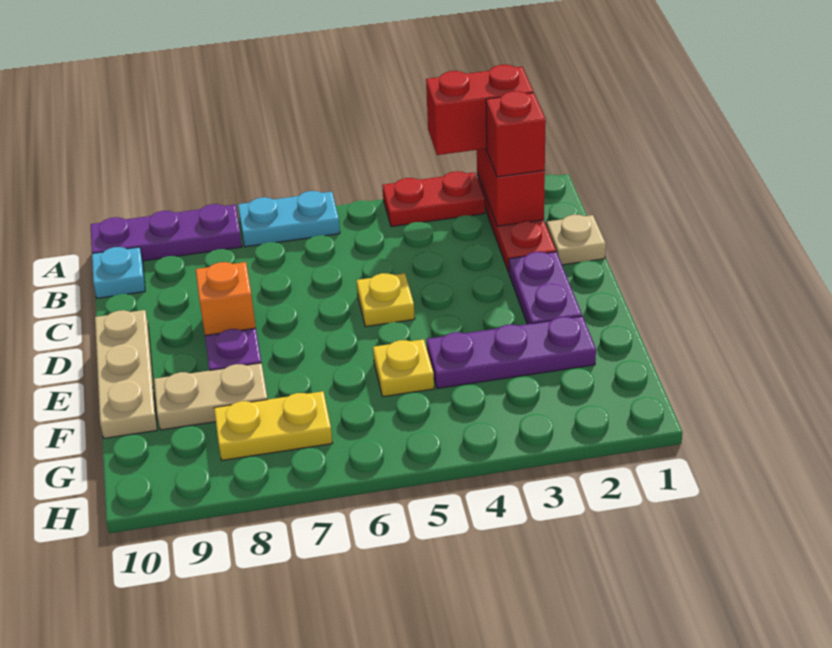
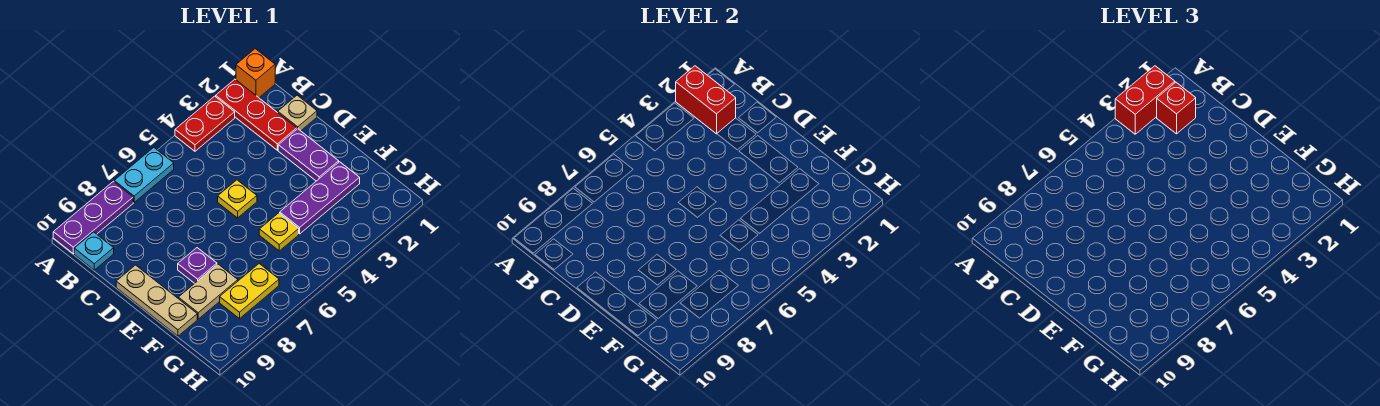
orange brick D8 level 1 -> orange brick A1 level 1

